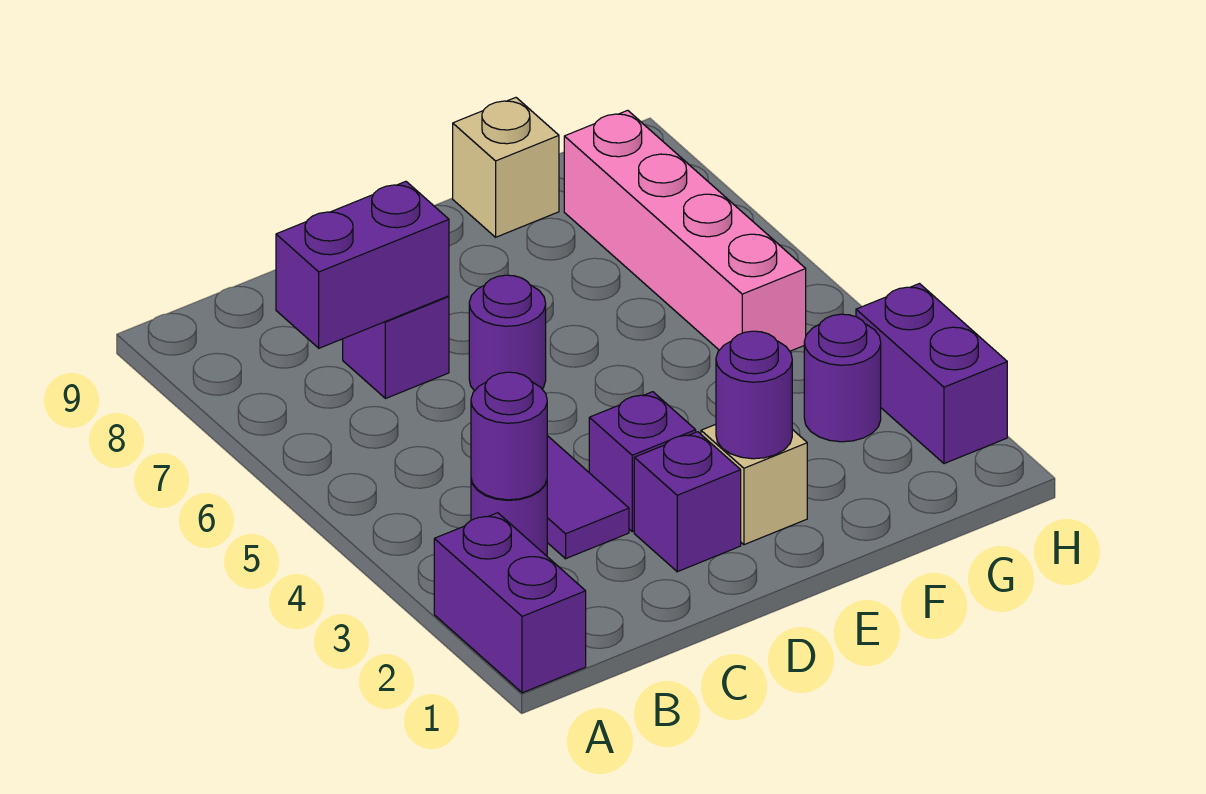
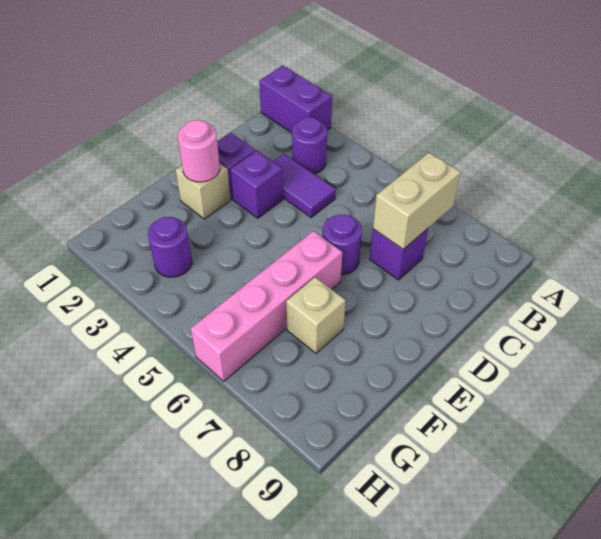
purple round brick B3 level 2 -> none
purple brick B7:C7 level 2 -> tan brick B7:C7 level 2
purple round brick E2 level 2 -> pink round brick E2 level 2
tan brick F9 level 1 -> tan brick F7 level 1
pink brick G5:G8 level 1 -> pink brick E6:H6 level 1
purple brick H2:H3 level 1 -> none

